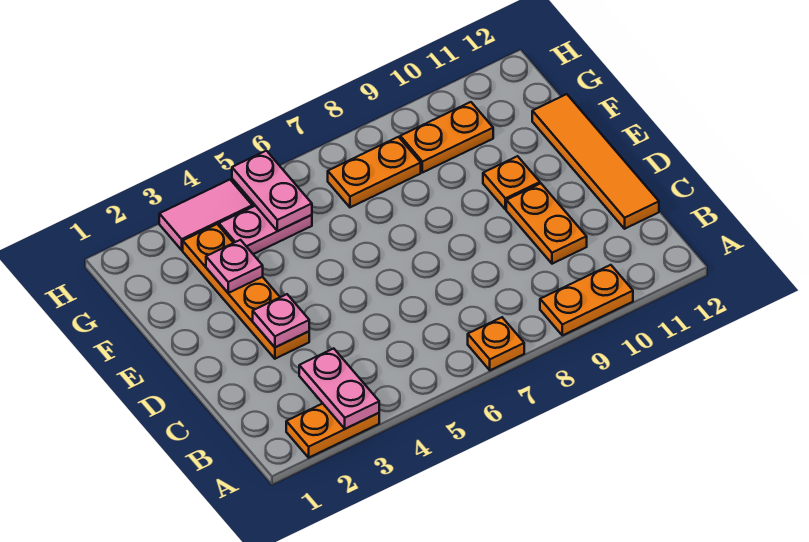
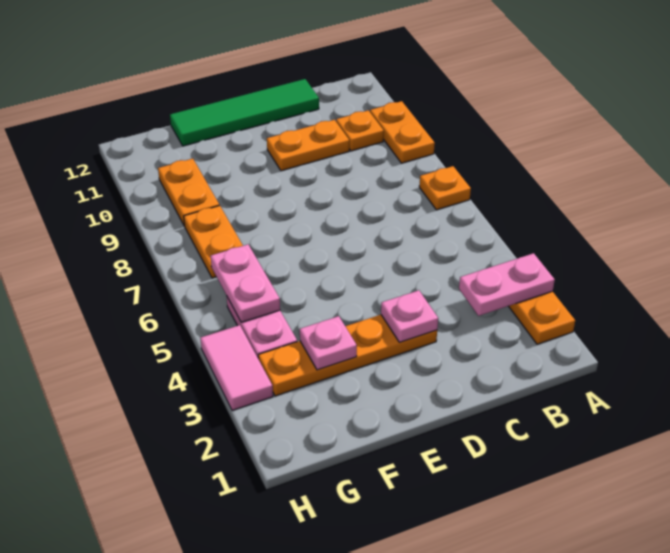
orange tile C12:F12 level 1 -> green tile C12:F12 level 1
orange plate E10 level 1 -> orange plate B10 level 1
pink plate G5:H5 level 2 -> pink plate G5:G6 level 2

